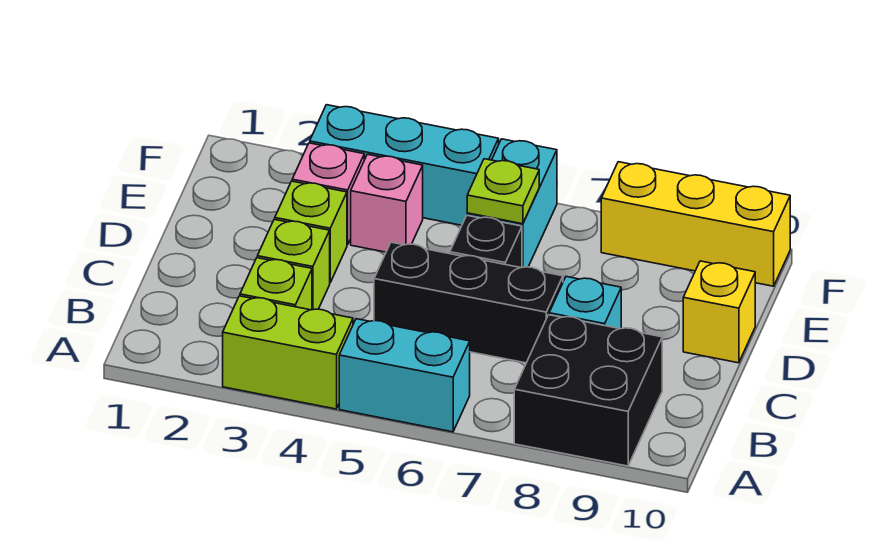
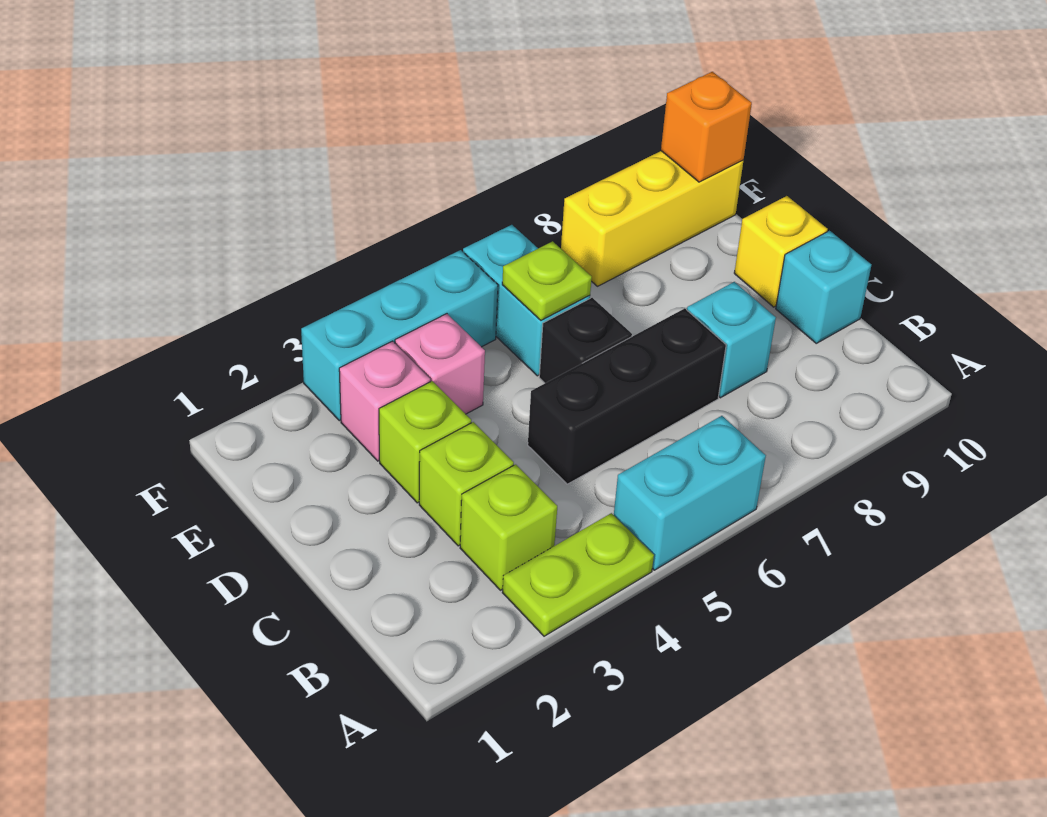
lime brick A3:A4 level 1 -> lime plate A3:A4 level 1
black brick A8:B9 level 1 -> none
none -> cyan brick C10 level 1
none -> orange brick F10 level 2

